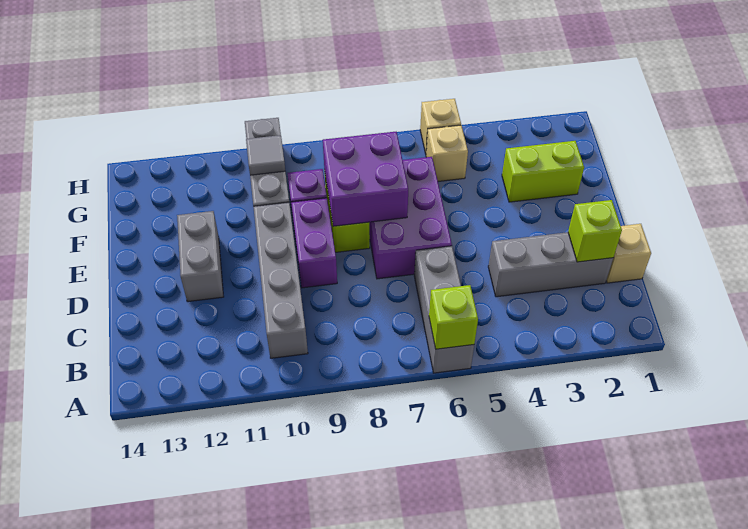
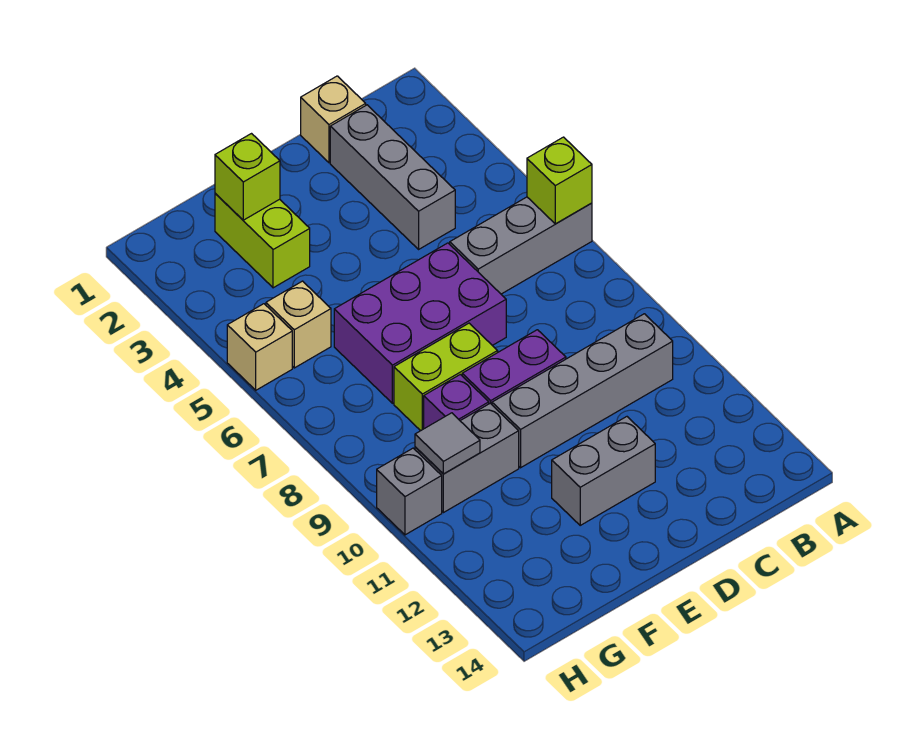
lime brick C2 level 2 -> lime brick F2 level 2
purple brick E7:F8 level 2 -> none

